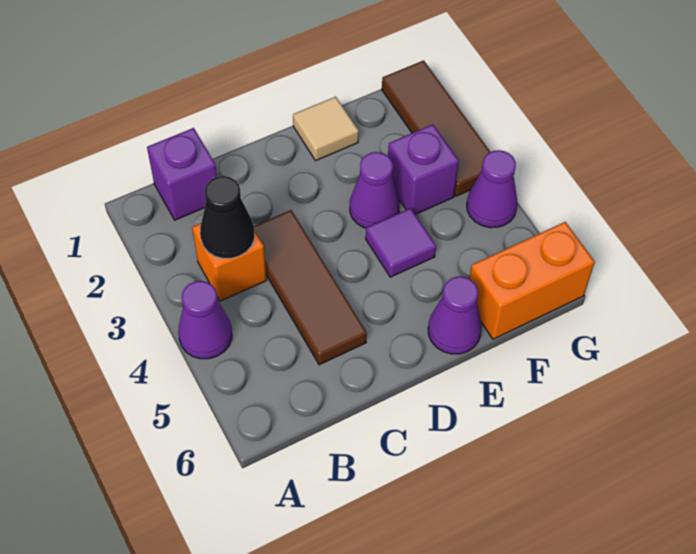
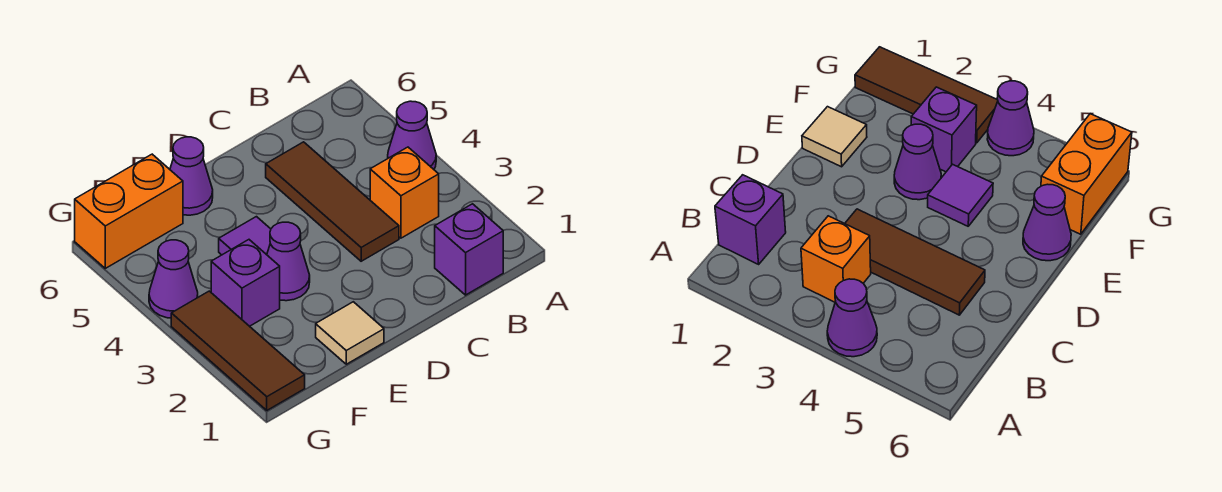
black cone B3 level 2 -> none

